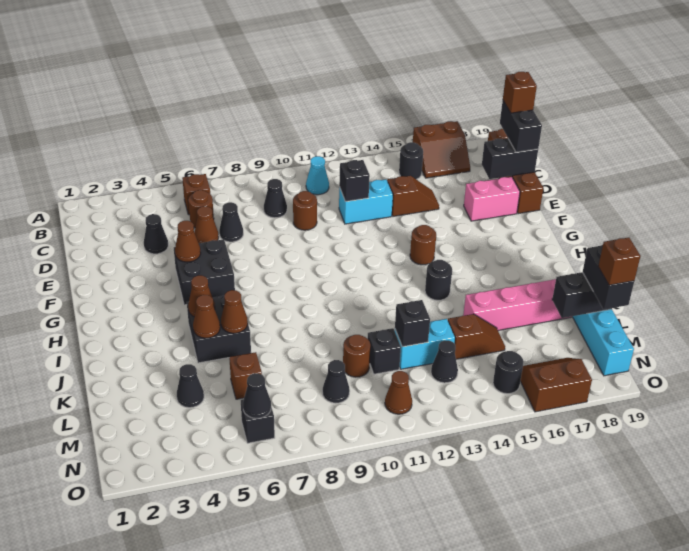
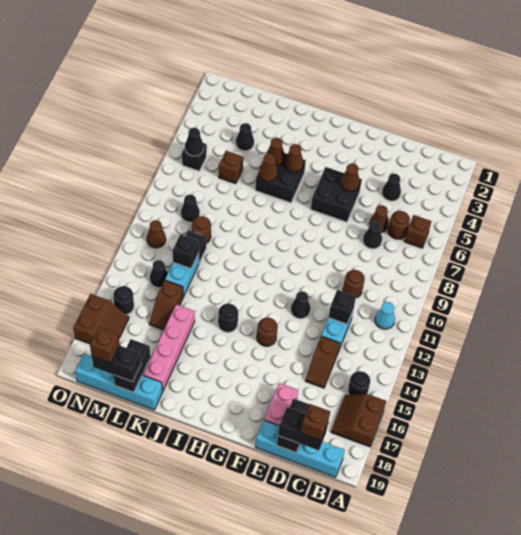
brown brick B19:E19 level 1 -> cyan brick B19:E19 level 1
black cone C9 level 1 -> black cone F12 level 1

